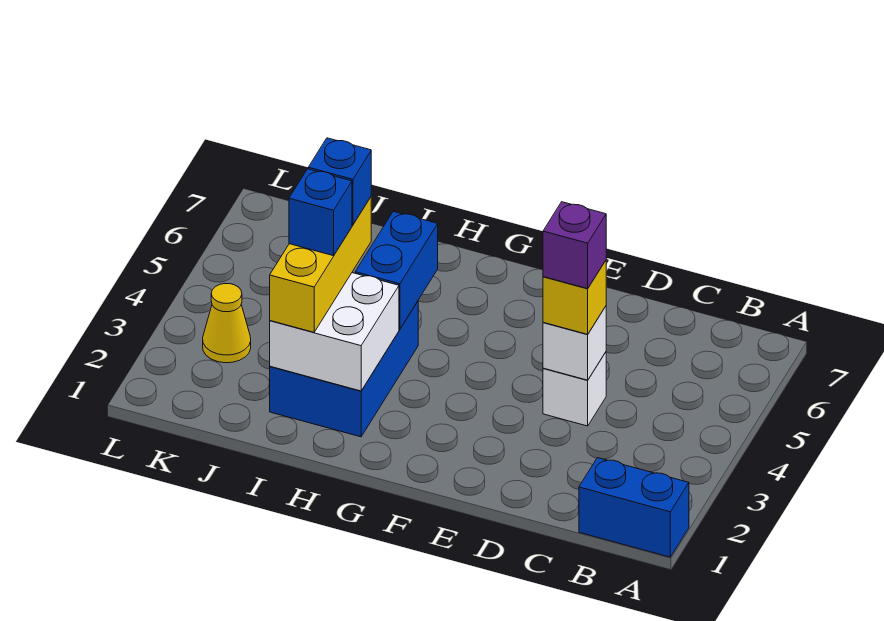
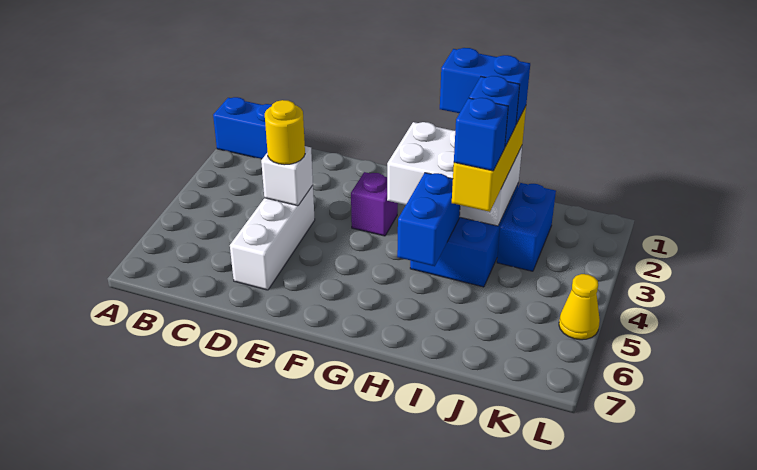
white brick D4 level 1 -> white brick D4:D6 level 1
yellow brick D4 level 3 -> yellow round brick D4 level 3
purple brick D4 level 4 -> purple brick F3 level 1
white brick H2:I3 level 2 -> white brick G2:I3 level 2
none -> blue brick H2:I2 level 4
none -> blue brick J2:J3 level 1
yellow cone K3 level 1 -> yellow cone L5 level 1

